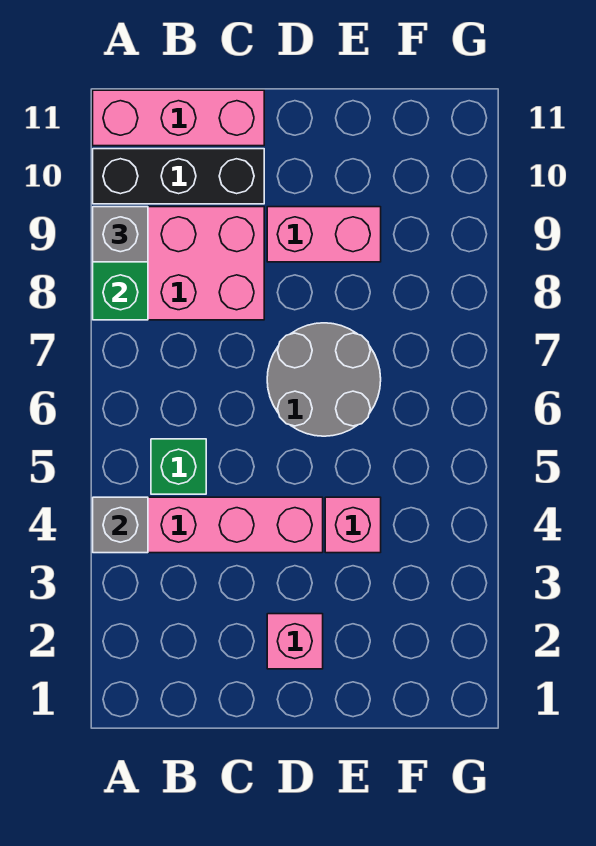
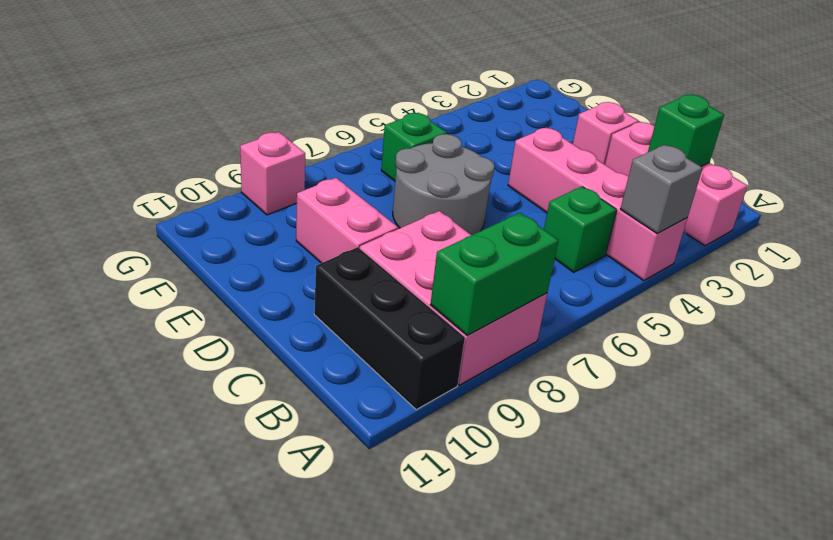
grey brick A9 level 3 -> none
pink brick A11:C11 level 1 -> pink brick A2:C2 level 1
none -> green brick B2 level 2
pink brick E4 level 1 -> pink brick G9 level 1
none -> green brick F6 level 1

